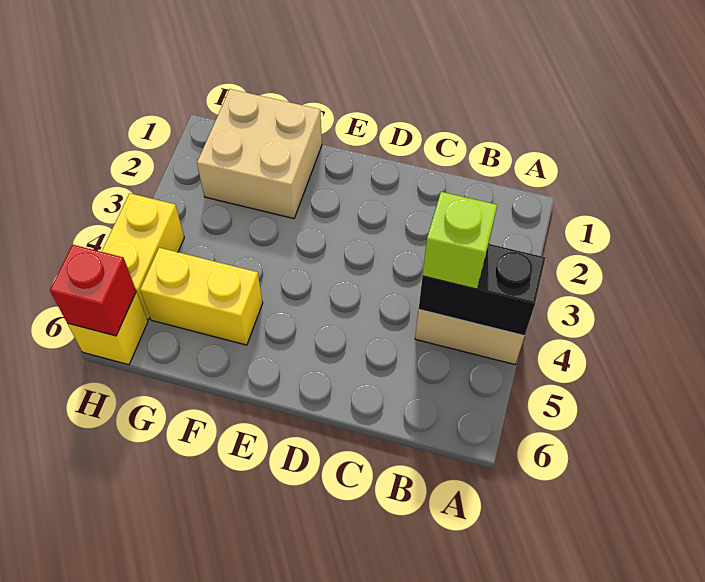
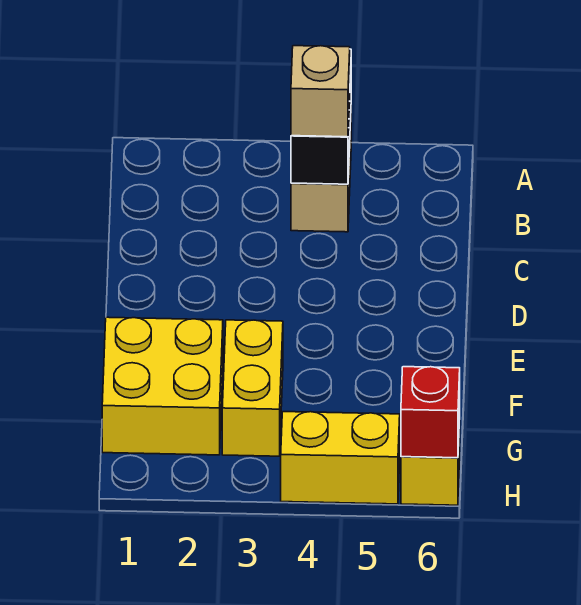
lime brick B4 level 3 -> tan brick B4 level 3
tan brick F1:G2 level 1 -> yellow brick F1:G2 level 1
yellow brick F5:G5 level 1 -> yellow brick F3:G3 level 1

